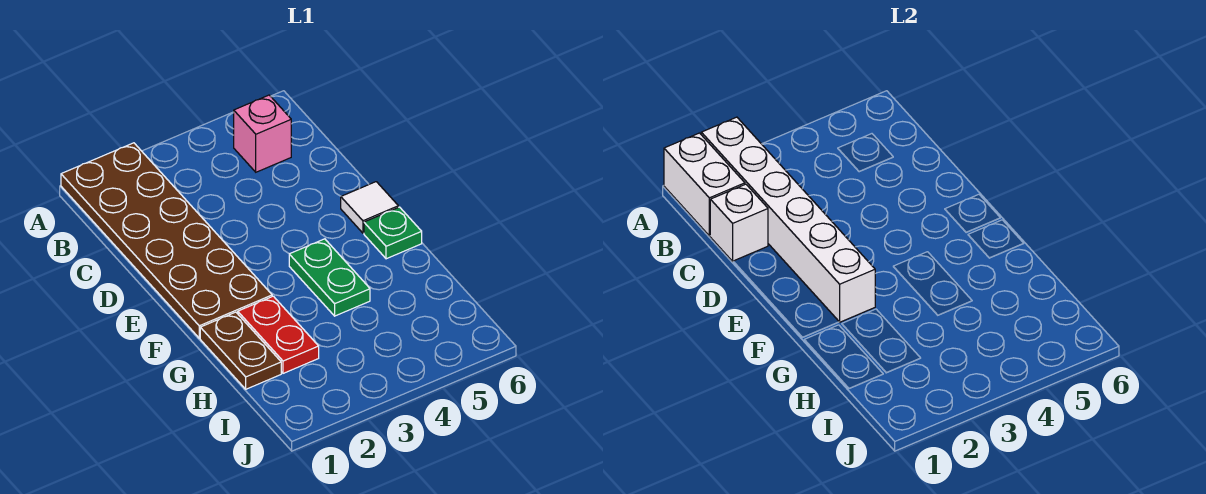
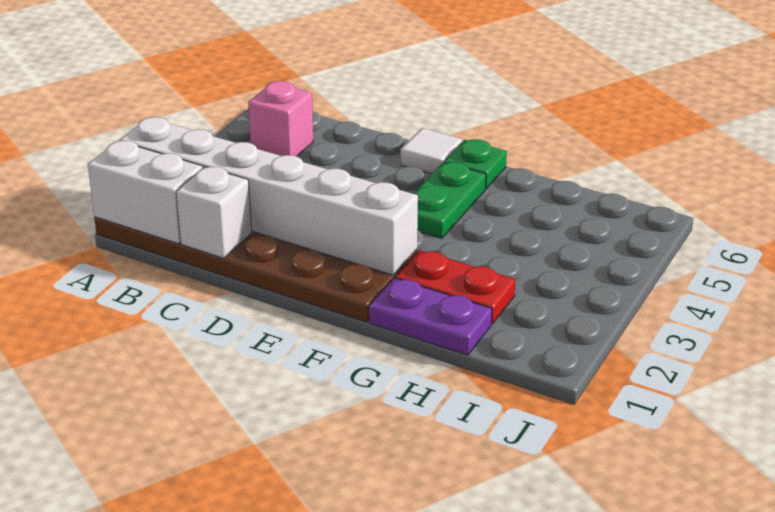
green plate F4:G4 level 1 -> green plate F4:F5 level 1
brown plate G1:H1 level 1 -> purple plate G1:H1 level 1

